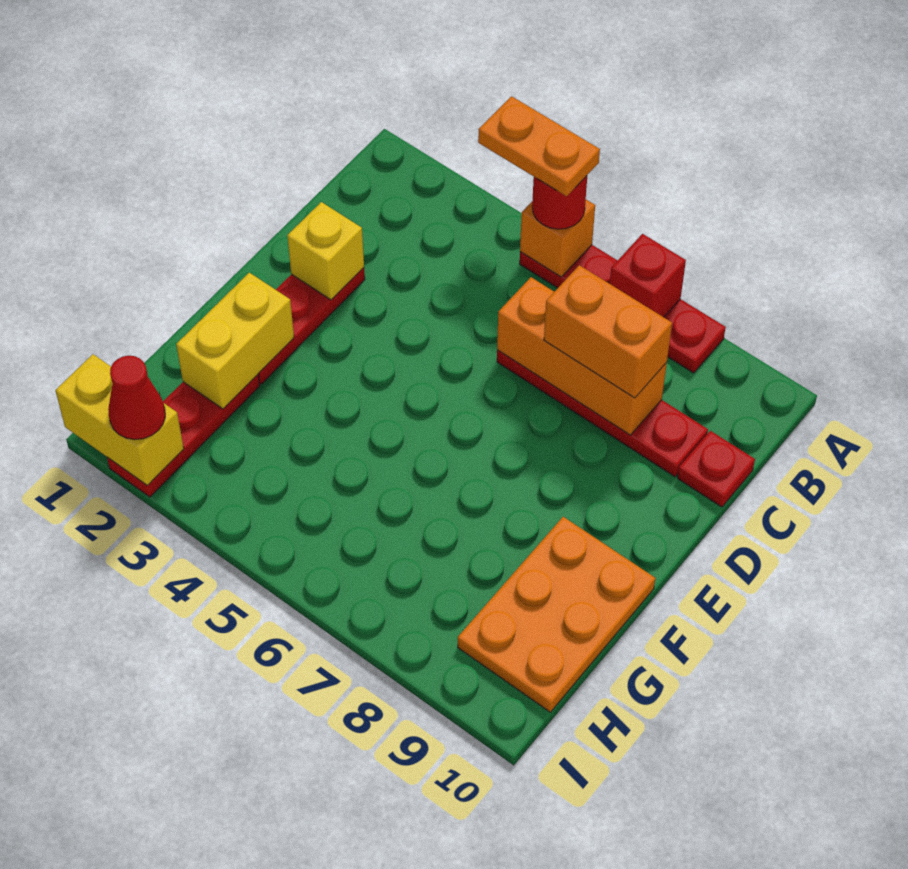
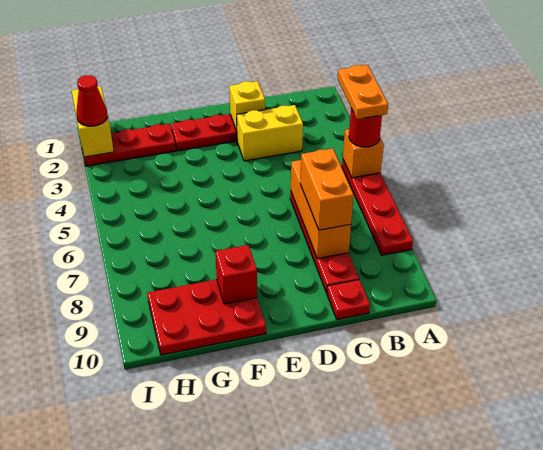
red brick A7 level 2 -> red brick F9 level 2
yellow brick F2:G2 level 2 -> yellow brick C3:D3 level 1
orange plate F9:H10 level 1 -> red plate F9:H10 level 1

